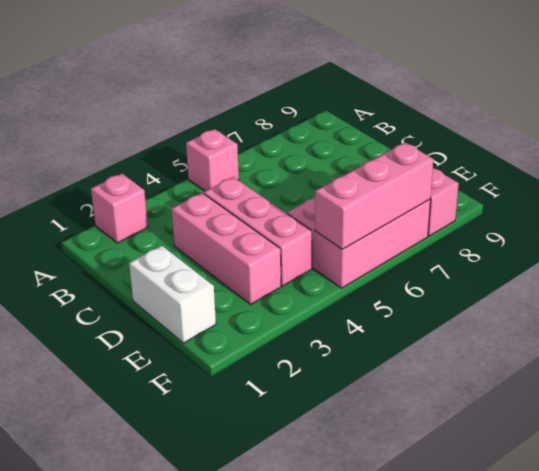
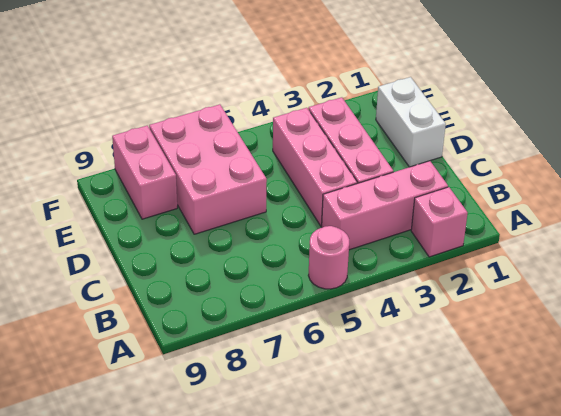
pink brick A5 level 1 -> pink round brick A5 level 1
pink brick E5:F7 level 1 -> pink brick D6:F7 level 1
pink brick F5:F7 level 2 -> pink brick B2:B4 level 1

